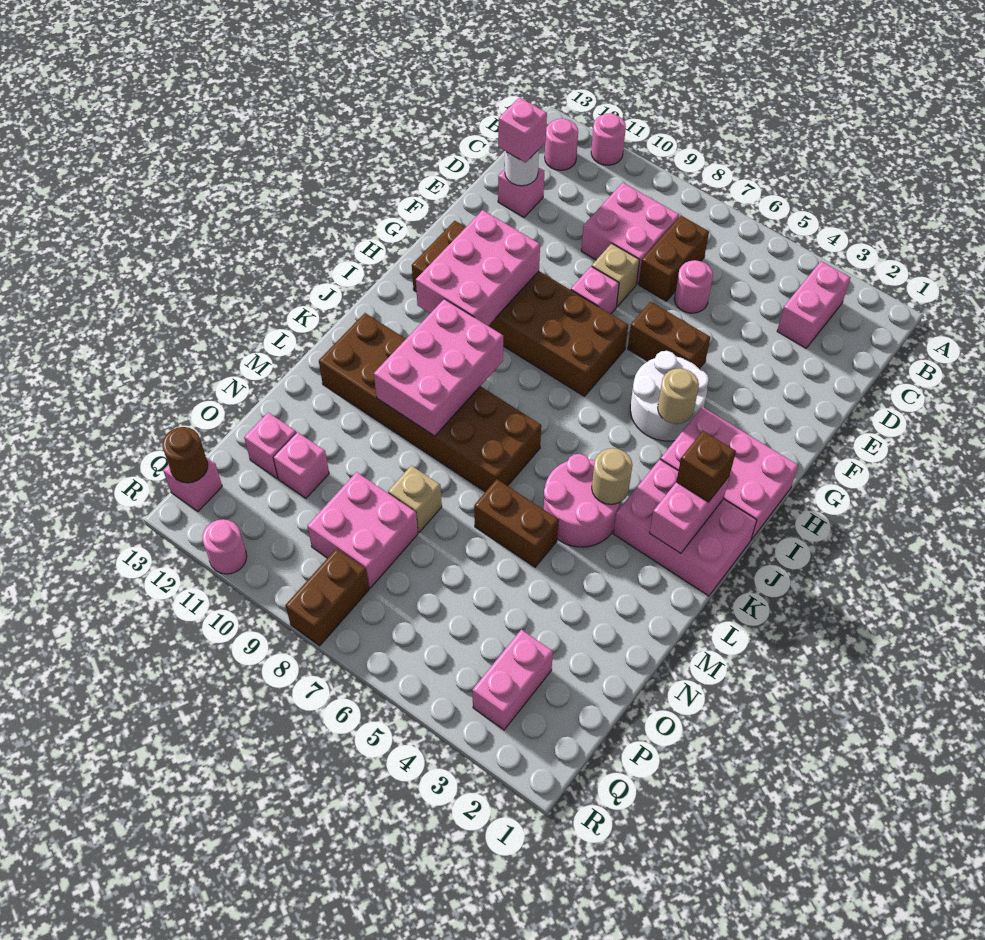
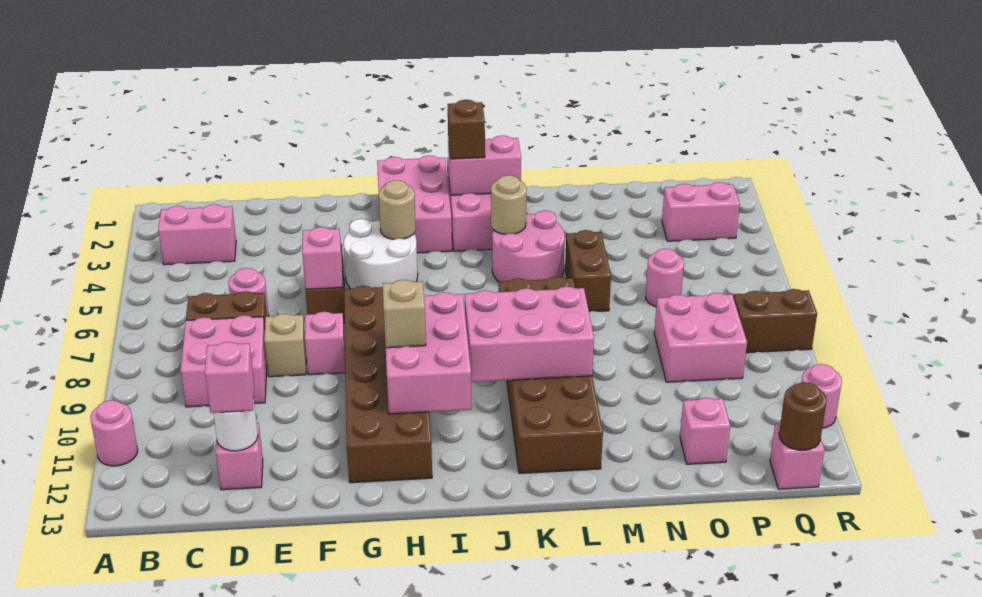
pink round brick B12 level 1 -> pink round brick O6 level 1
pink brick G10:I11 level 2 -> pink brick H9:I11 level 2
tan brick N8 level 1 -> tan brick H10 level 3
pink brick O11 level 1 -> pink brick F6 level 2

